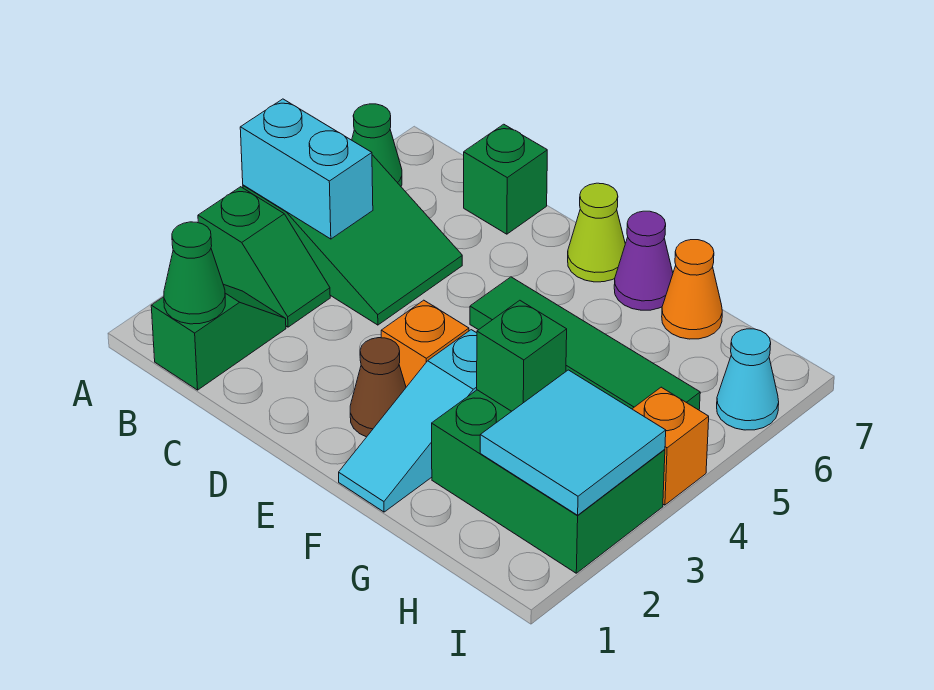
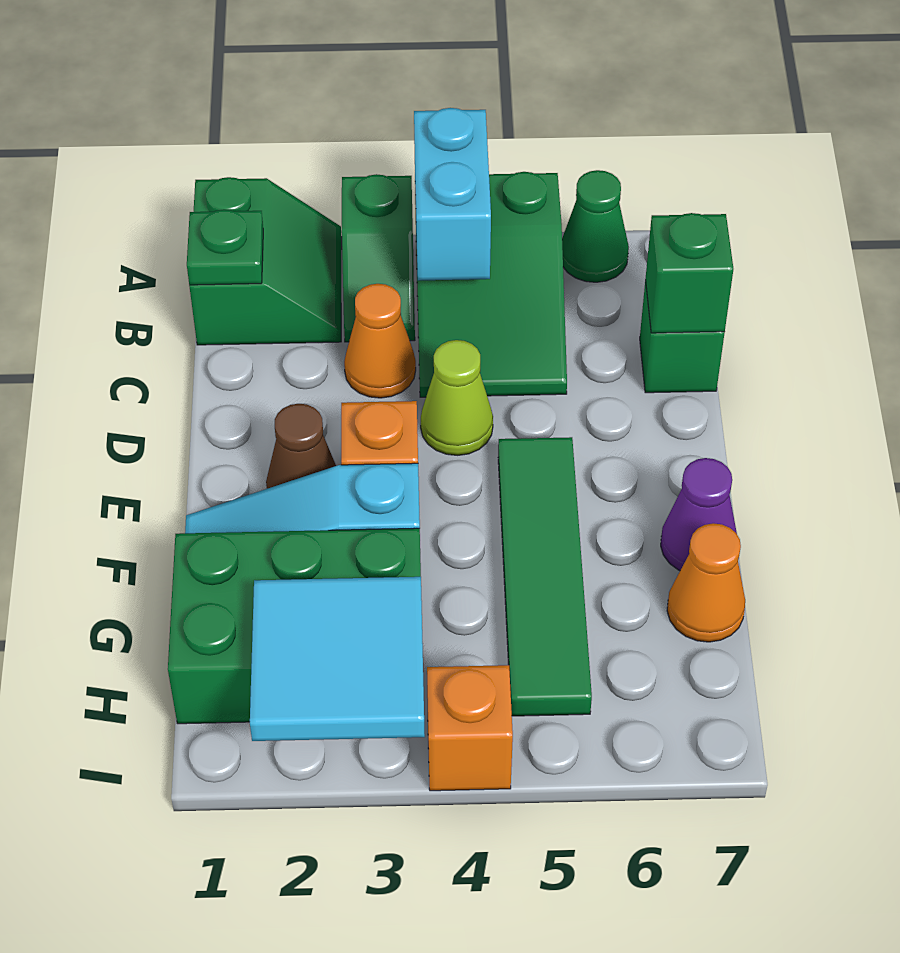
green slope B1:B2 level 1 top 1 -> green slope A1:B2 level 1 top 1
green cone B1 level 2 -> green plate B1 level 2
none -> orange cone C3 level 1
lime cone E7 level 1 -> lime cone D4 level 1
green brick G2:I3 level 1 -> green brick G1:H3 level 1
green brick G3 level 2 -> green brick C7 level 2
cyan cone I6 level 1 -> none

